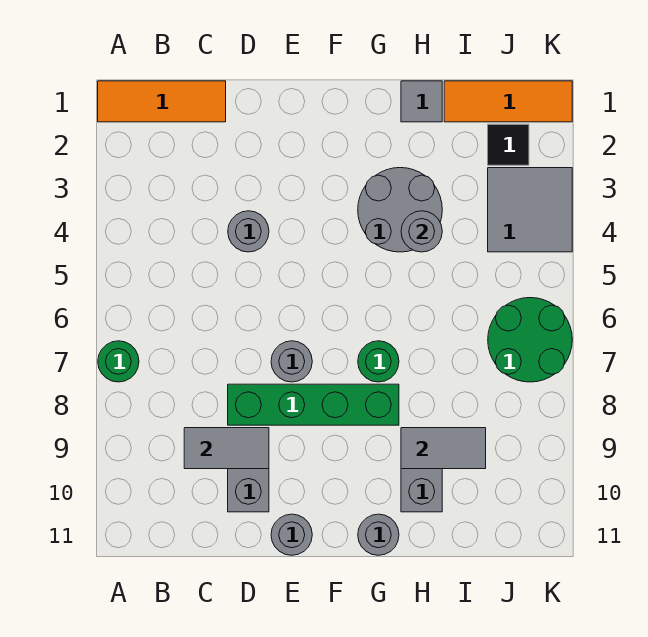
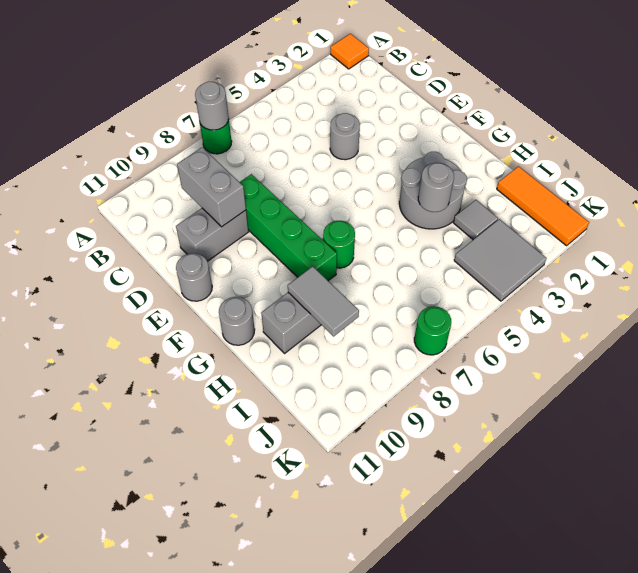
orange tile A1:C1 level 1 -> orange tile A1 level 1
grey tile C9:D9 level 2 -> grey brick C9:D9 level 2
grey round brick E7 level 1 -> grey round brick A7 level 2
grey tile H1 level 1 -> grey tile I3 level 1
black tile J2 level 1 -> none
green round brick J6:K7 level 1 -> green round brick K7 level 1

